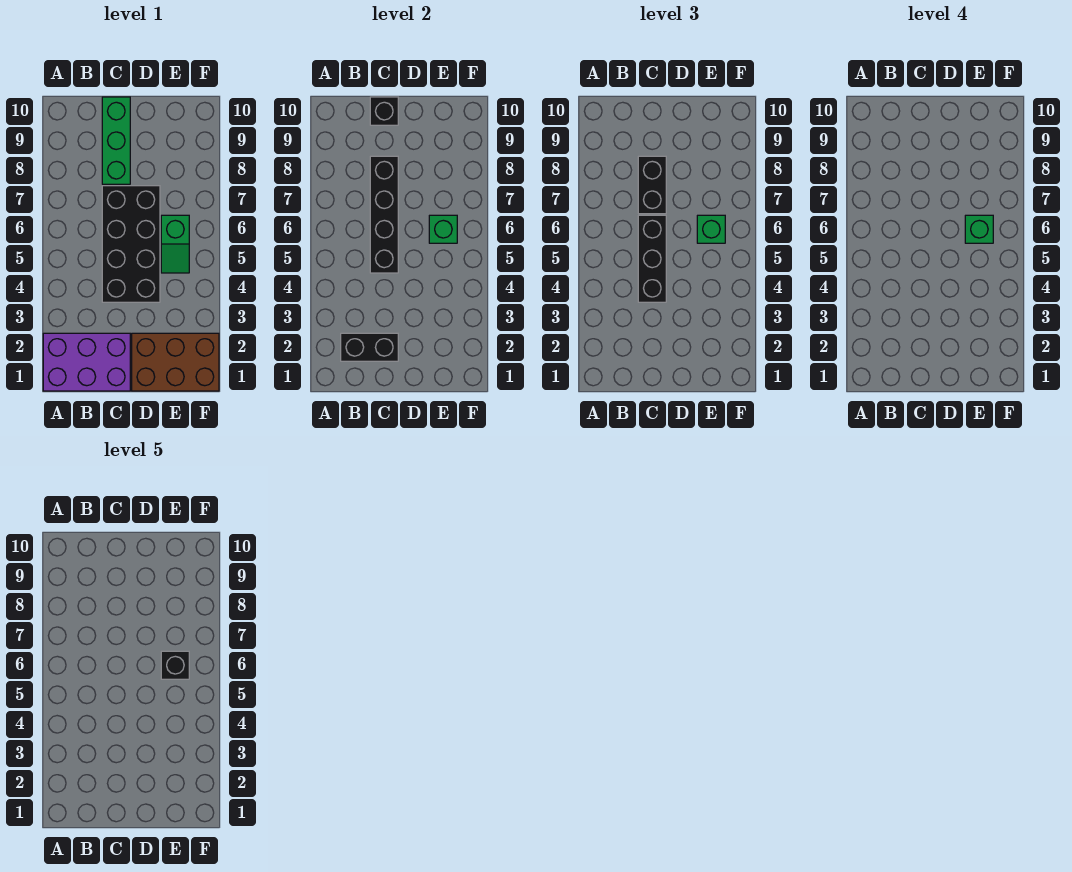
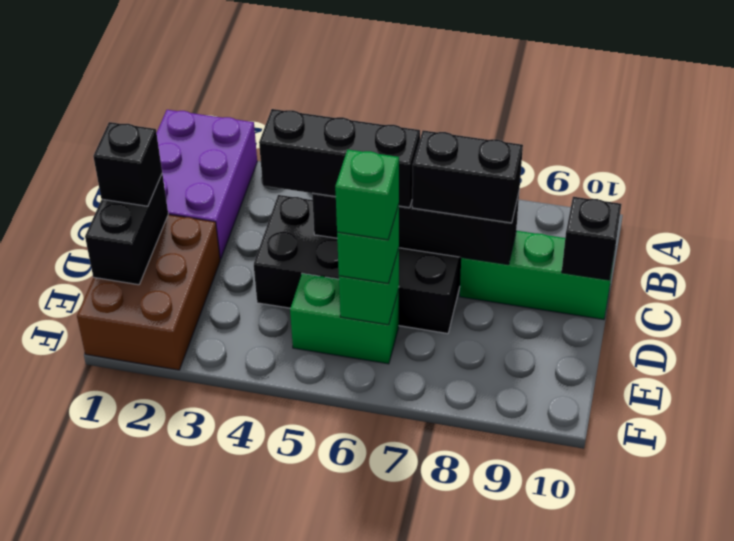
black brick B2:C2 level 2 -> black brick D1:E1 level 2
green slope E5:E6 level 1 top 6 -> green brick E5:E6 level 1
black brick E6 level 5 -> black brick D1 level 3

